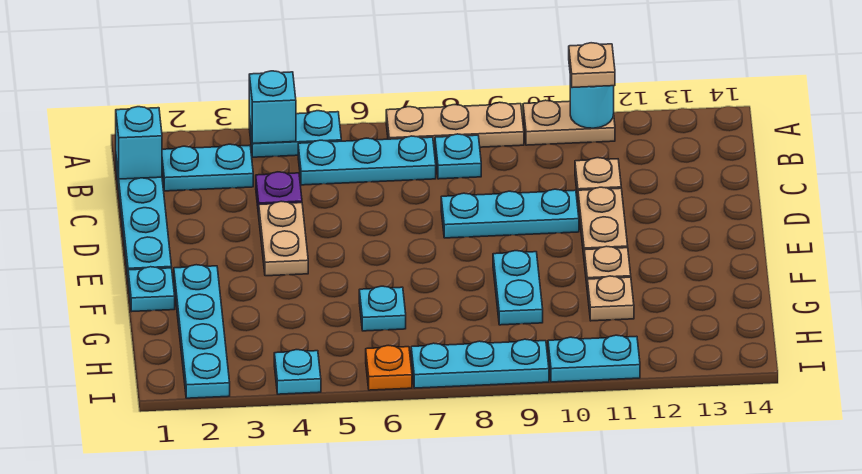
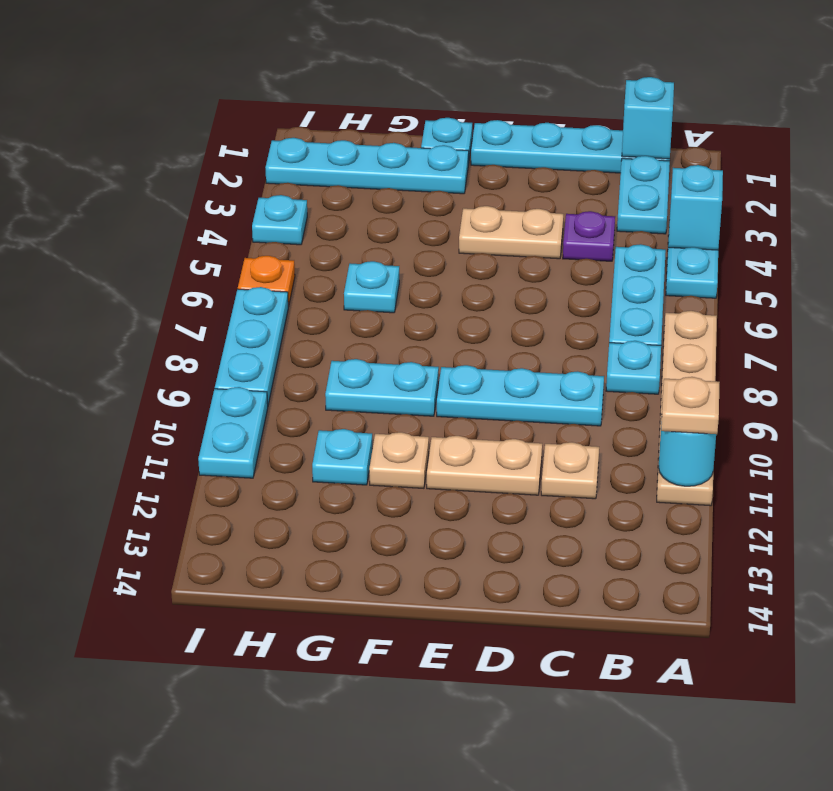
cyan plate D8:D10 level 1 -> cyan plate C9:E9 level 1
tan plate G11 level 1 -> cyan plate G11 level 1

